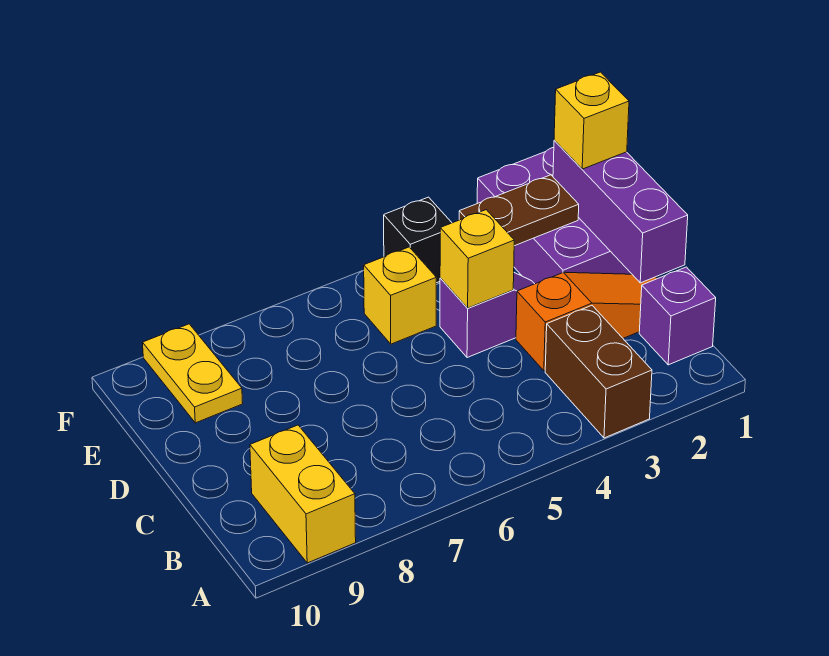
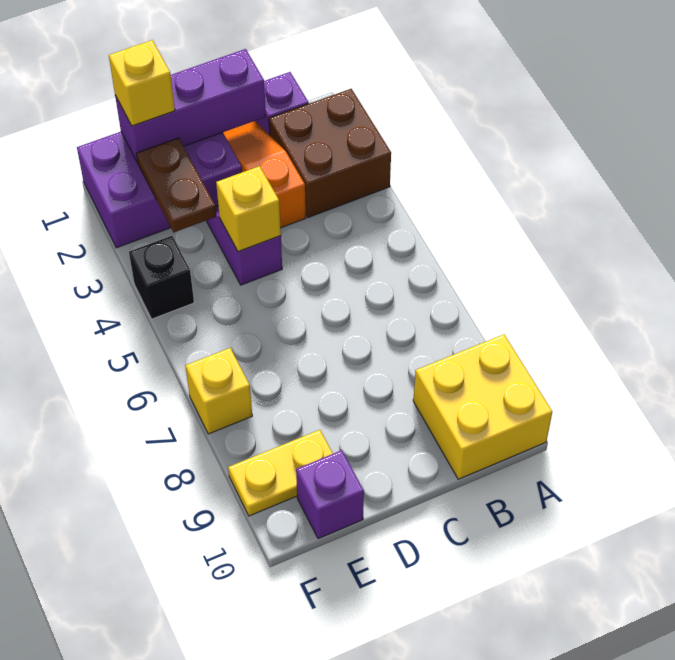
brown brick A3:B3 level 1 -> brown brick A2:B3 level 1
yellow brick A9:B9 level 1 -> yellow brick A9:B10 level 1
yellow brick E5 level 1 -> yellow brick F7 level 1
none -> purple brick E10 level 1

